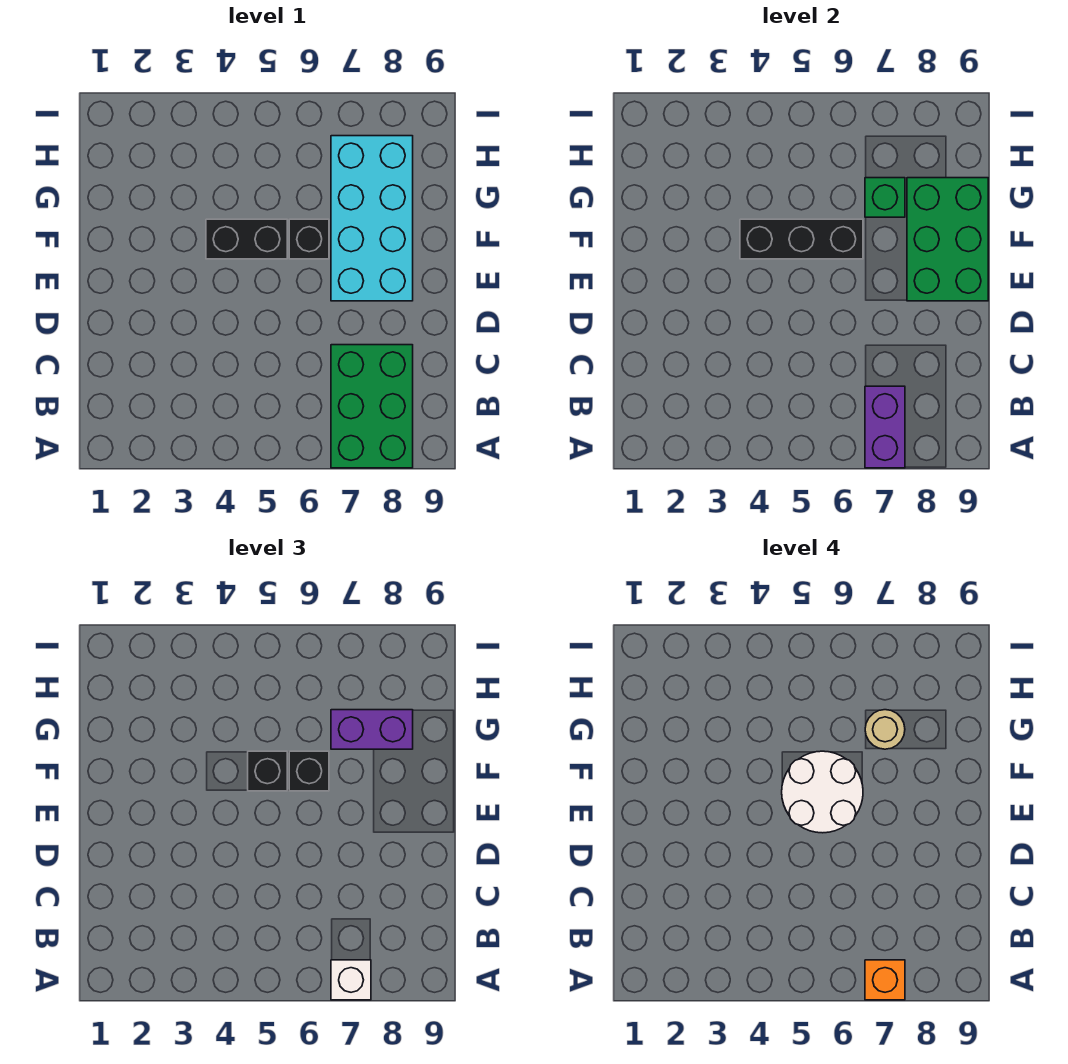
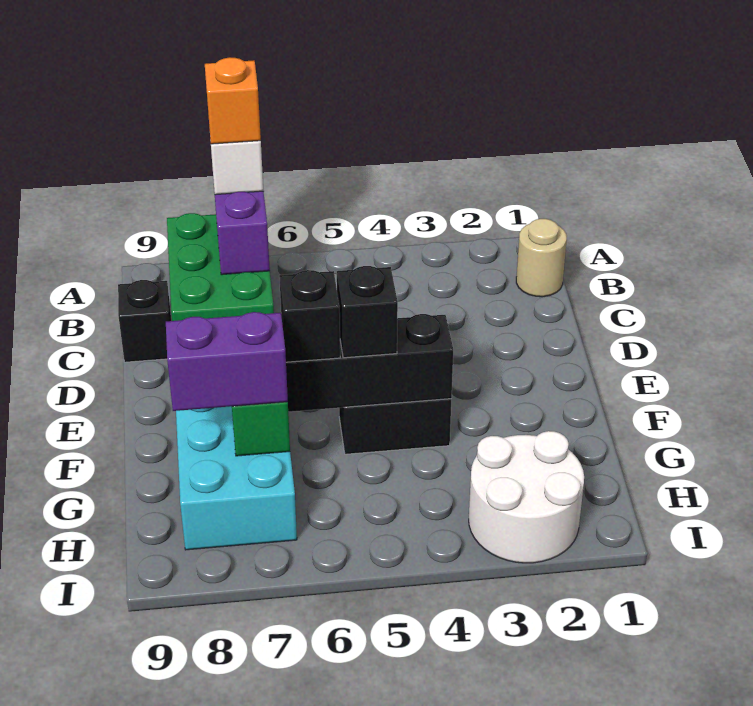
white round brick E5:F6 level 4 -> white round brick H2:I3 level 1
green brick E8:G9 level 2 -> none
black brick F6 level 1 -> black brick C9 level 1
tan round brick G7 level 4 -> tan round brick B1 level 1

